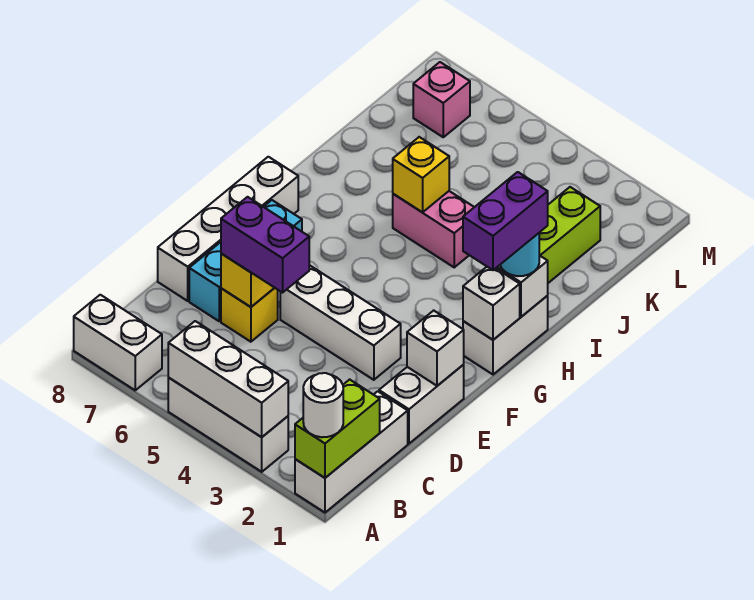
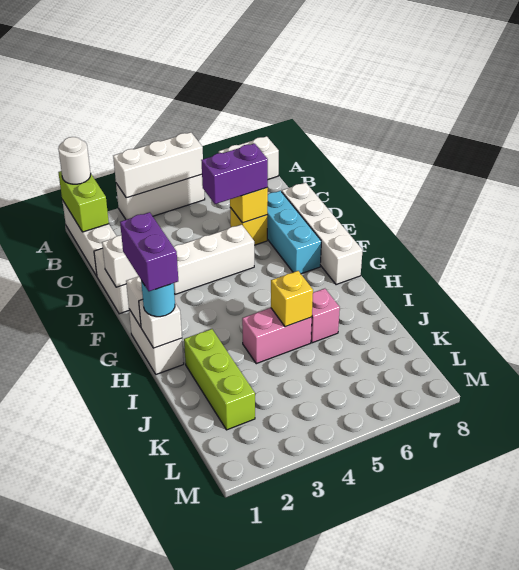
pink brick L7 level 1 -> pink brick I6 level 1

